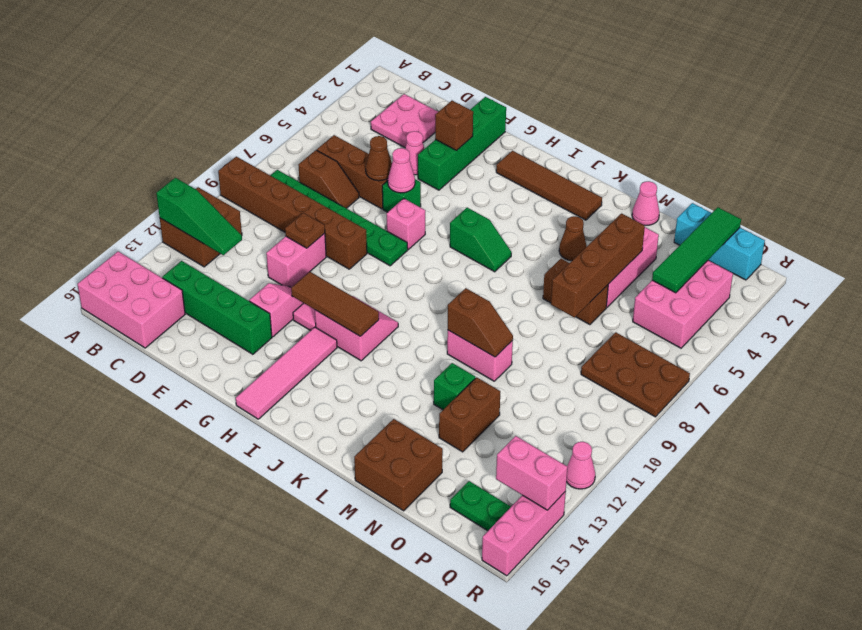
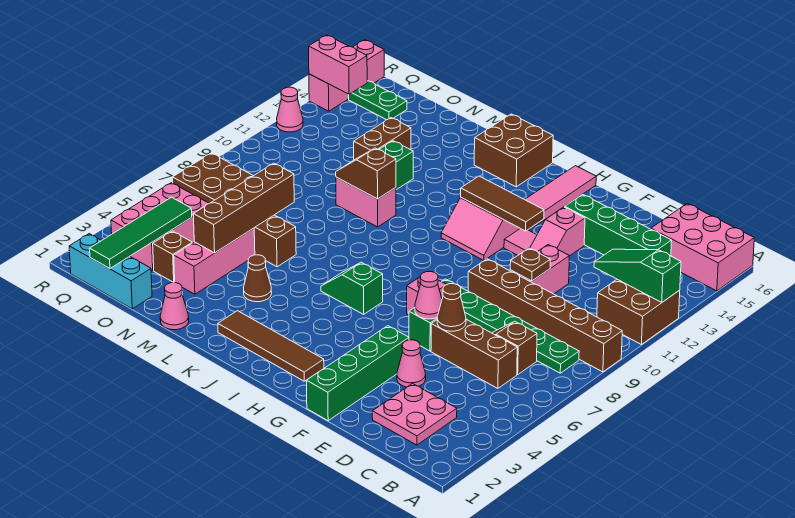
brown brick F3 level 2 -> brown brick O3 level 1
brown brick M15:N16 level 1 -> brown brick J15:K16 level 1

